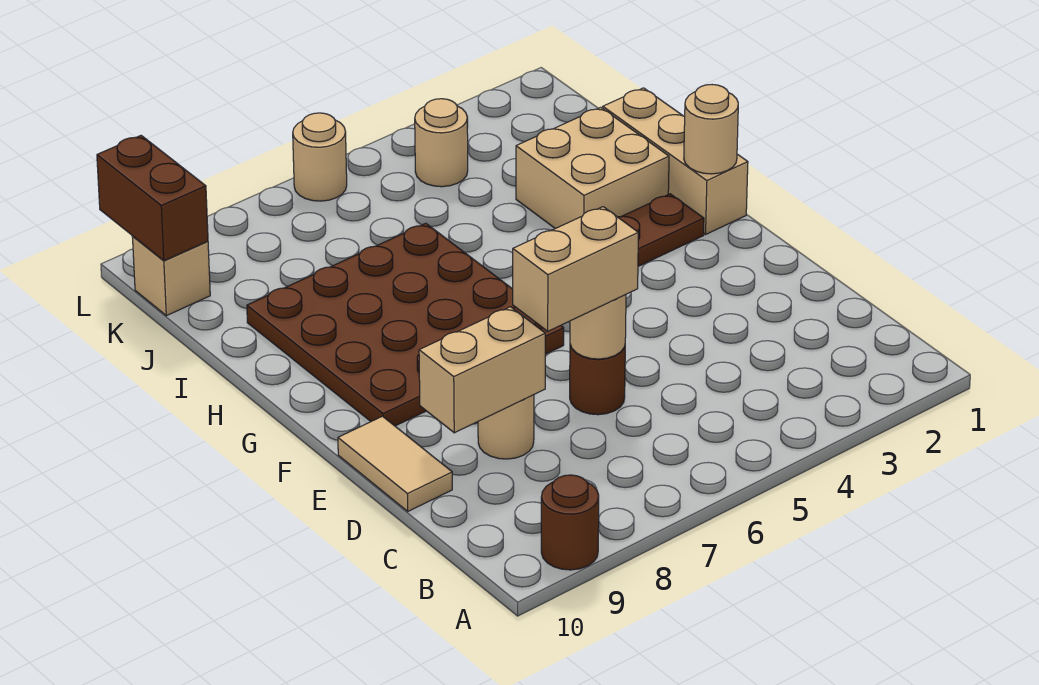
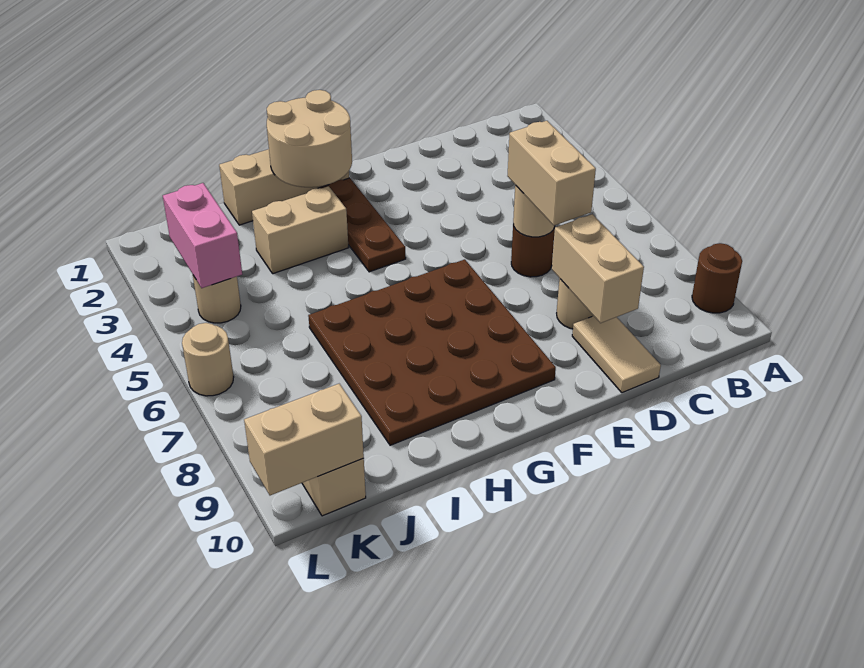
tan tile D10:E10 level 1 -> tan tile D9:D10 level 1
tan round brick G1 level 2 -> tan round brick G1:H2 level 2
tan brick H2:I3 level 1 -> tan brick H3:I3 level 1
none -> pink brick K3:K4 level 2
brown brick K10:L10 level 2 -> tan brick K10:L10 level 2

